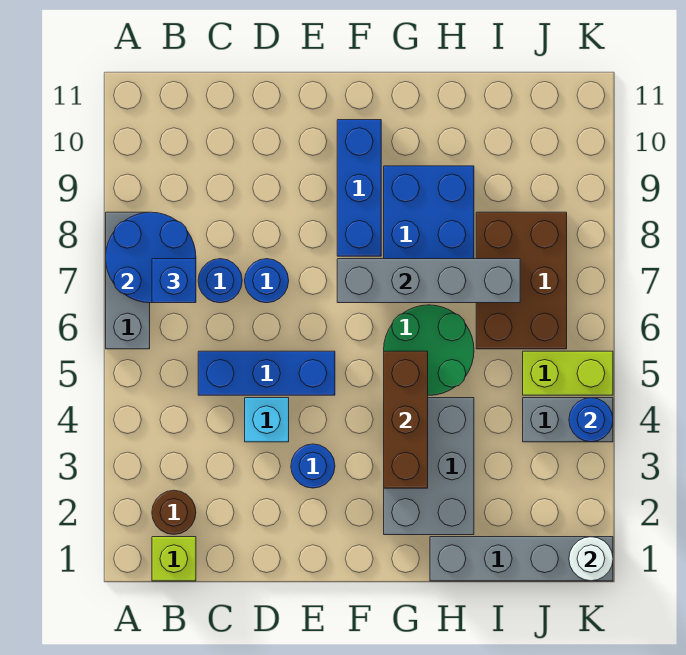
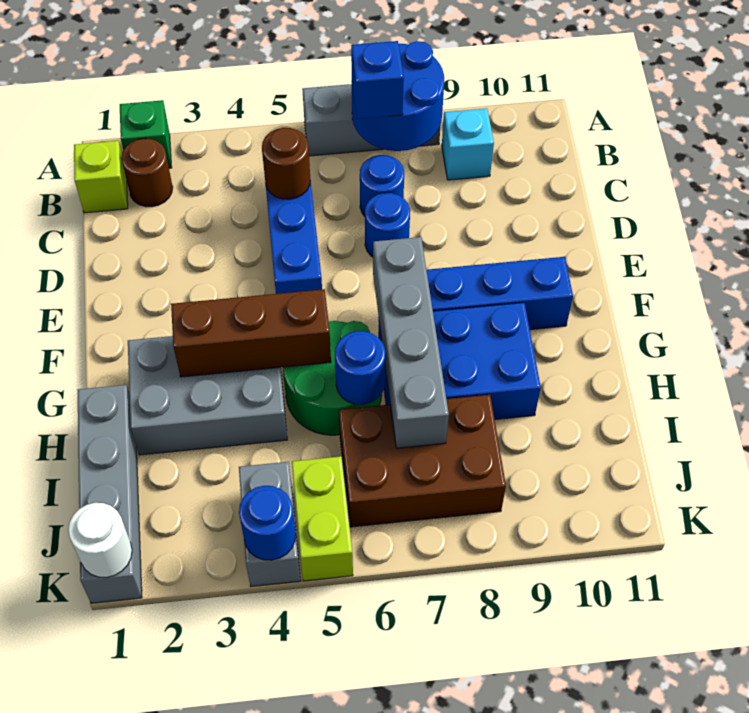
none -> green brick A2 level 1
none -> brown round brick C5 level 2
cyan brick D4 level 1 -> cyan brick B9 level 1
blue round brick E3 level 1 -> blue round brick H6 level 2

